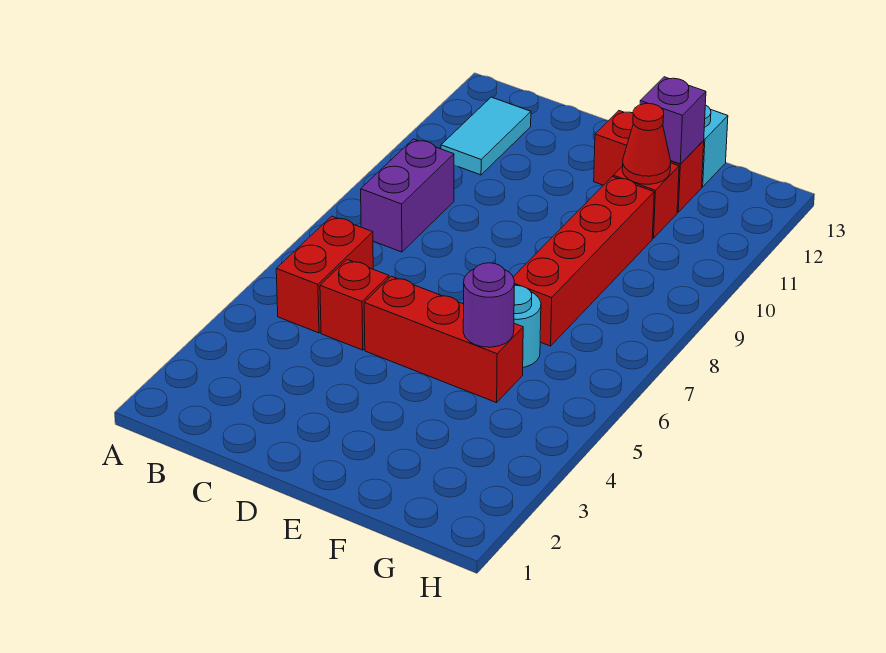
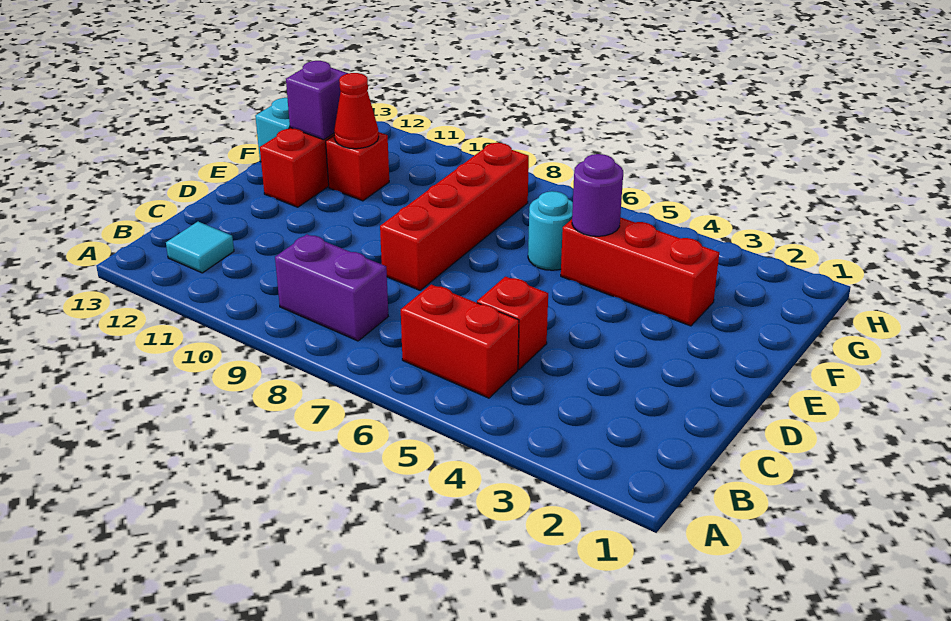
cyan tile B11:B12 level 1 -> cyan tile B12 level 1
red brick D5:F5 level 1 -> red brick F3:F5 level 1
red brick F7:F10 level 1 -> red brick D8:G8 level 1

